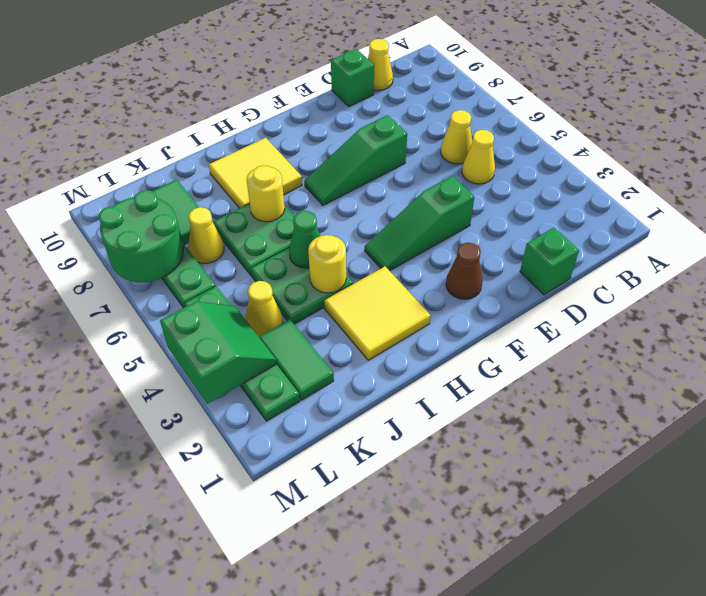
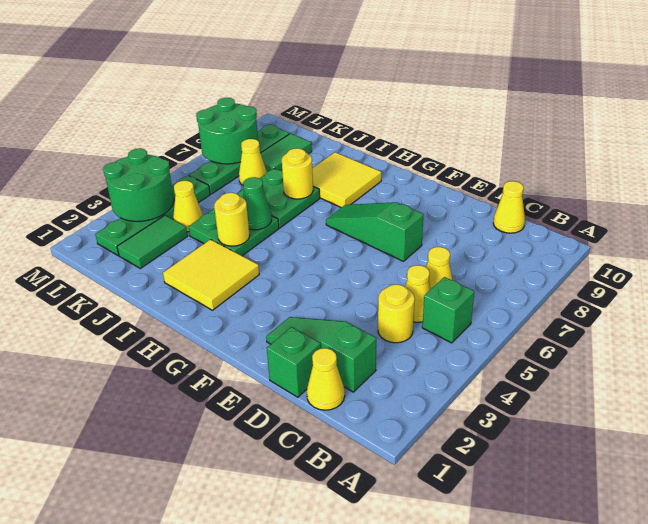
none -> yellow cone C1 level 1
none -> yellow round brick C4 level 1
green brick D10 level 1 -> green brick B5 level 1
green slope E4:G4 level 1 top E -> green slope C2:E2 level 1 top C
brown cone F2 level 1 -> none
green slope L3:M4 level 2 top M -> green round brick L3:M4 level 2

